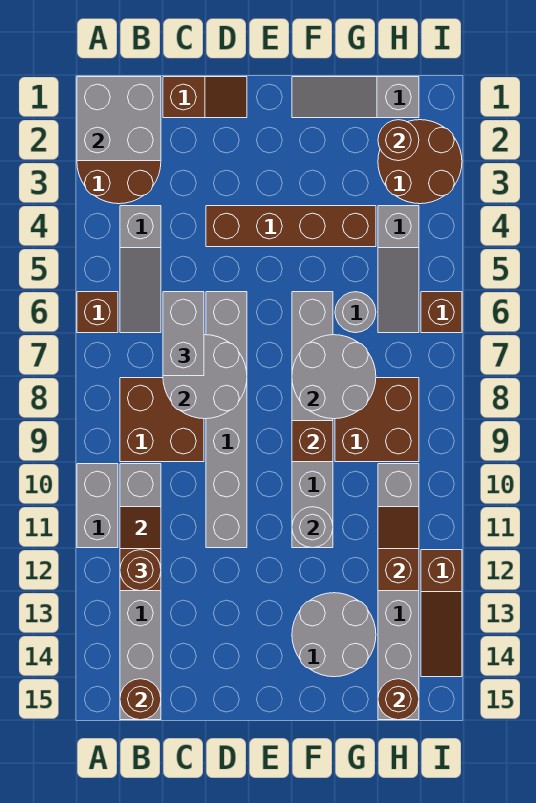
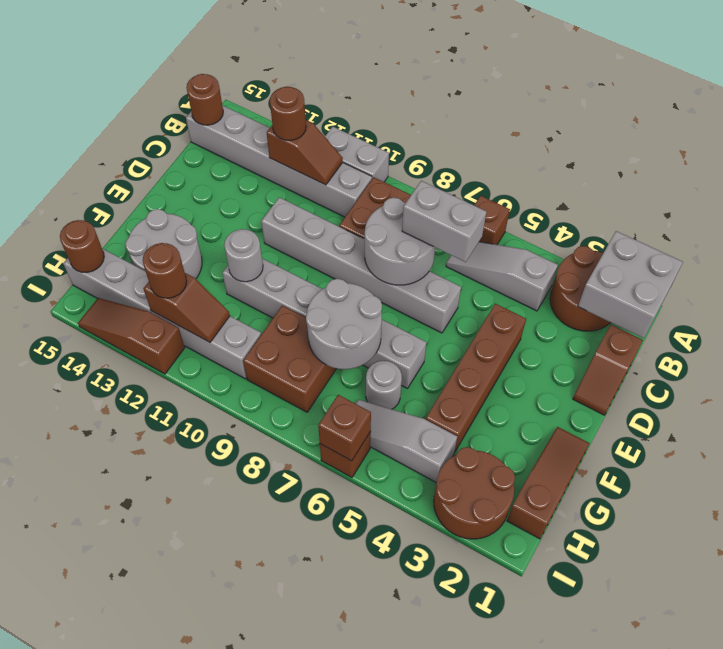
grey slope F1:H1 level 1 top H -> brown slope F1:H1 level 1 top H
brown brick F9 level 2 -> brown brick I6 level 2
brown round brick H2 level 2 -> brown round brick H12 level 3

